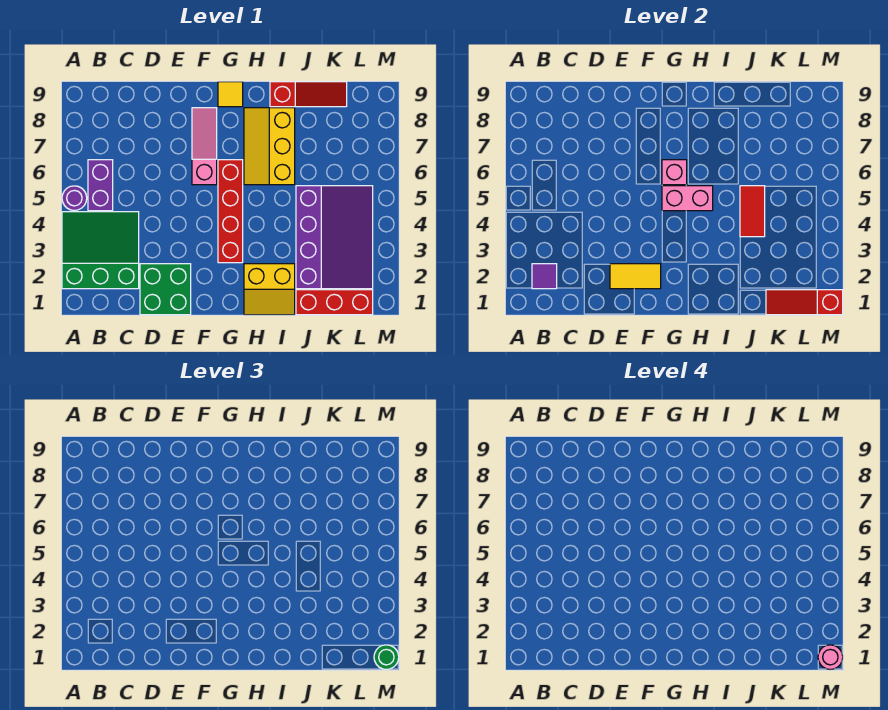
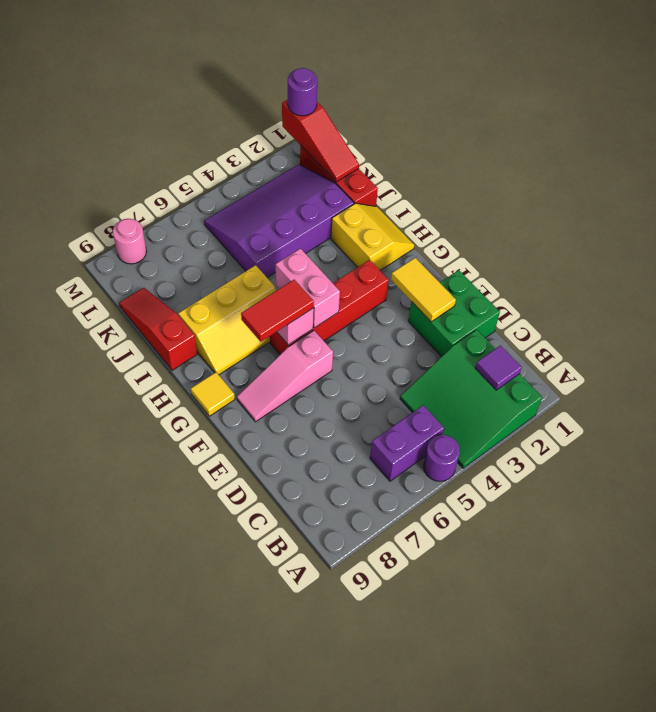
red tile J4:J5 level 2 -> red tile G6:G7 level 3
green round brick M1 level 3 -> purple round brick M1 level 3
pink round brick M1 level 4 -> pink round brick M8 level 1

